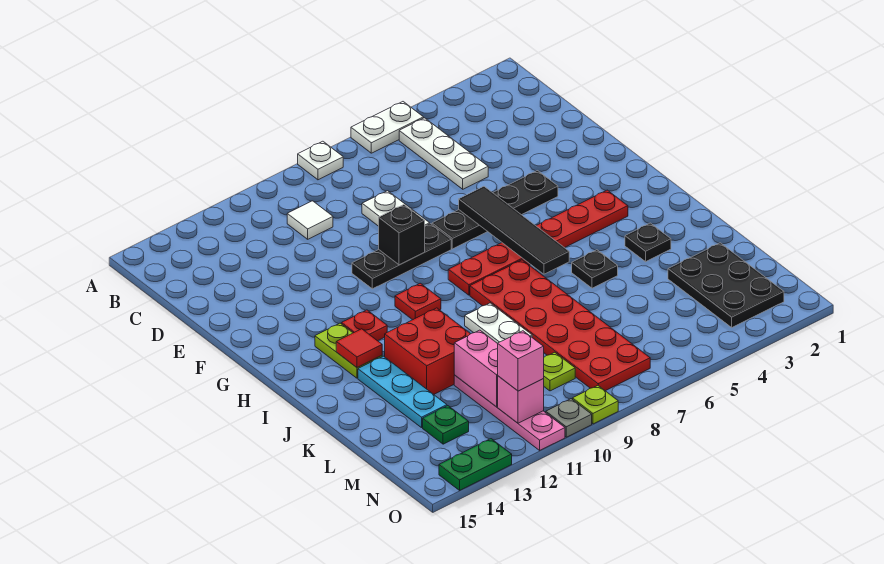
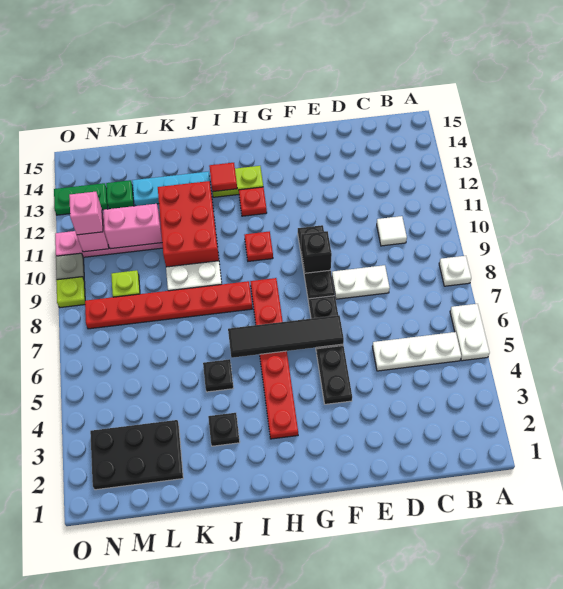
red plate I7:N8 level 1 -> red plate I8:N8 level 1
red brick J11:K12 level 1 -> red brick J10:K12 level 1
green plate O13:O14 level 1 -> green plate N13:O13 level 1

